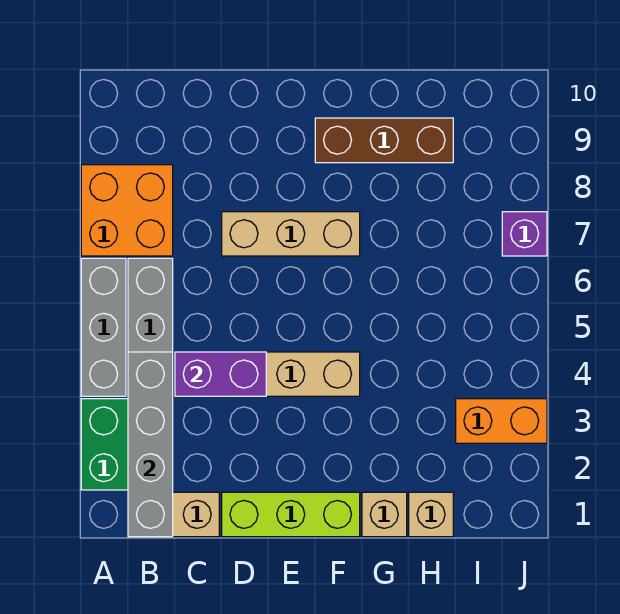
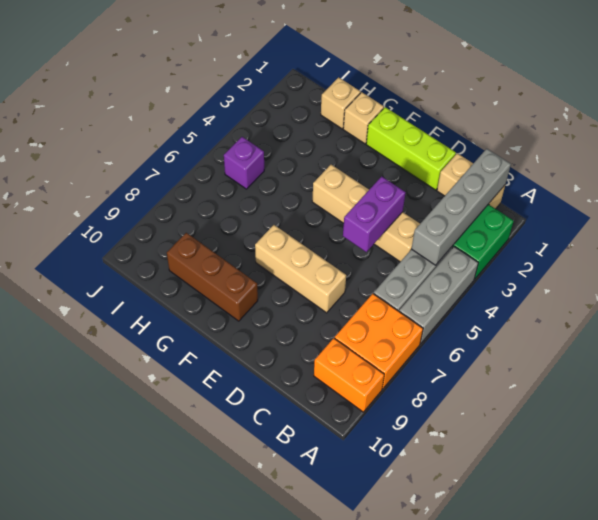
purple brick C4:D4 level 2 -> purple brick D4:D5 level 2
orange brick I3:J3 level 1 -> orange brick A9:B9 level 1
purple brick J7 level 1 -> purple brick I5 level 1

